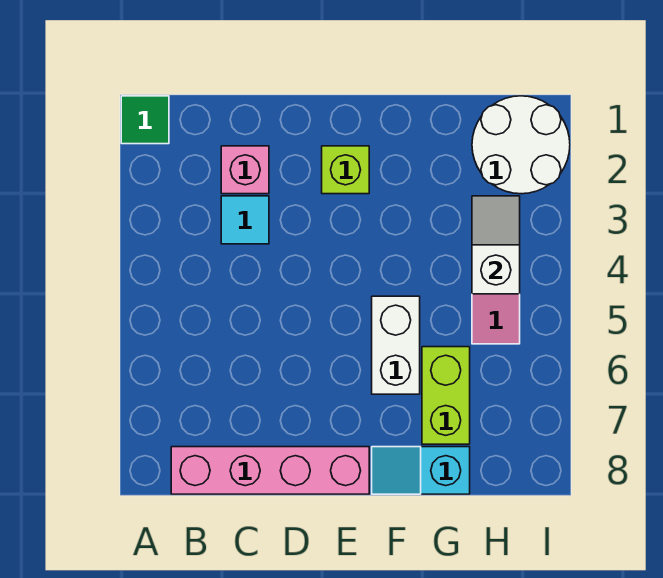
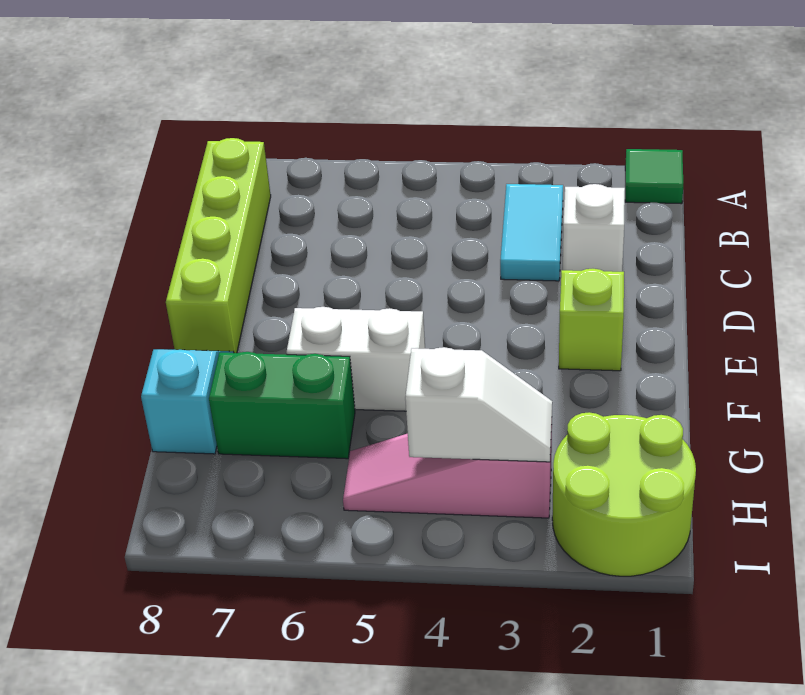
pink brick B8:E8 level 1 -> lime brick B8:E8 level 1
pink brick C2 level 1 -> white brick C2 level 1
cyan tile C3 level 1 -> cyan tile B3:C3 level 1
lime brick G6:G7 level 1 -> green brick G6:G7 level 1
white round brick H1:I2 level 1 -> lime round brick H1:I2 level 1

